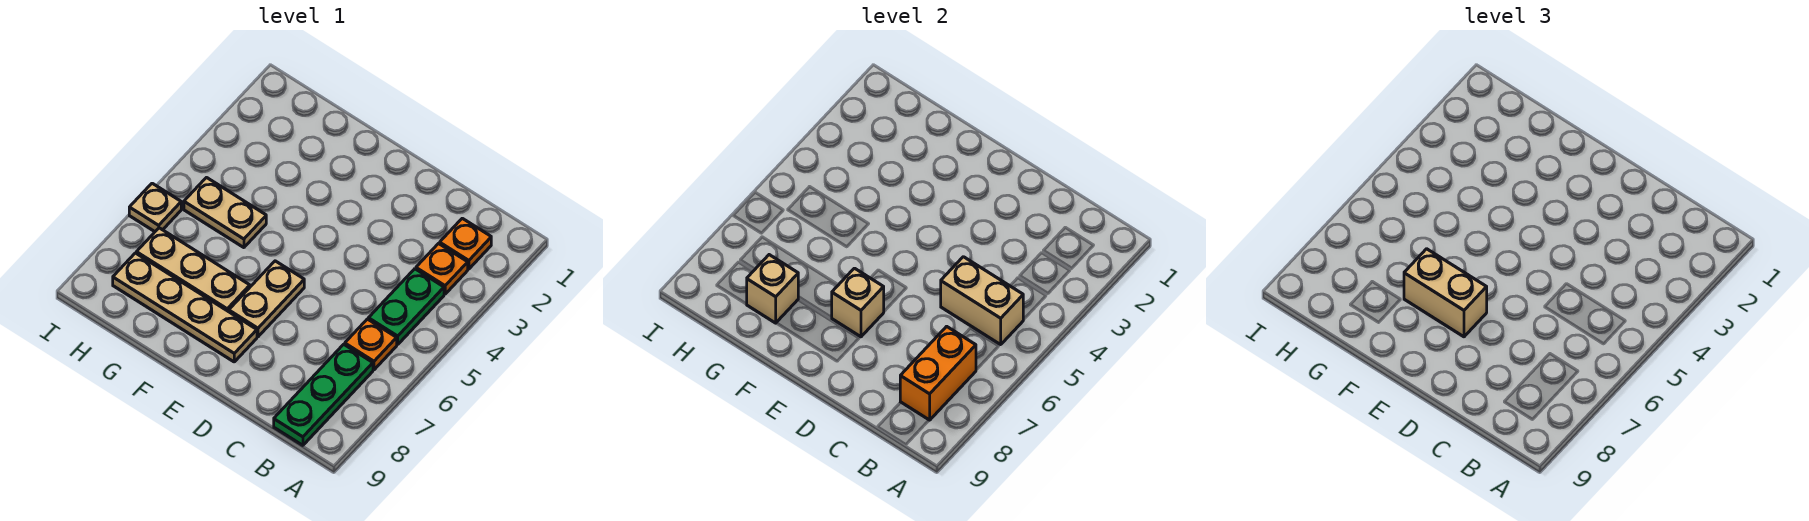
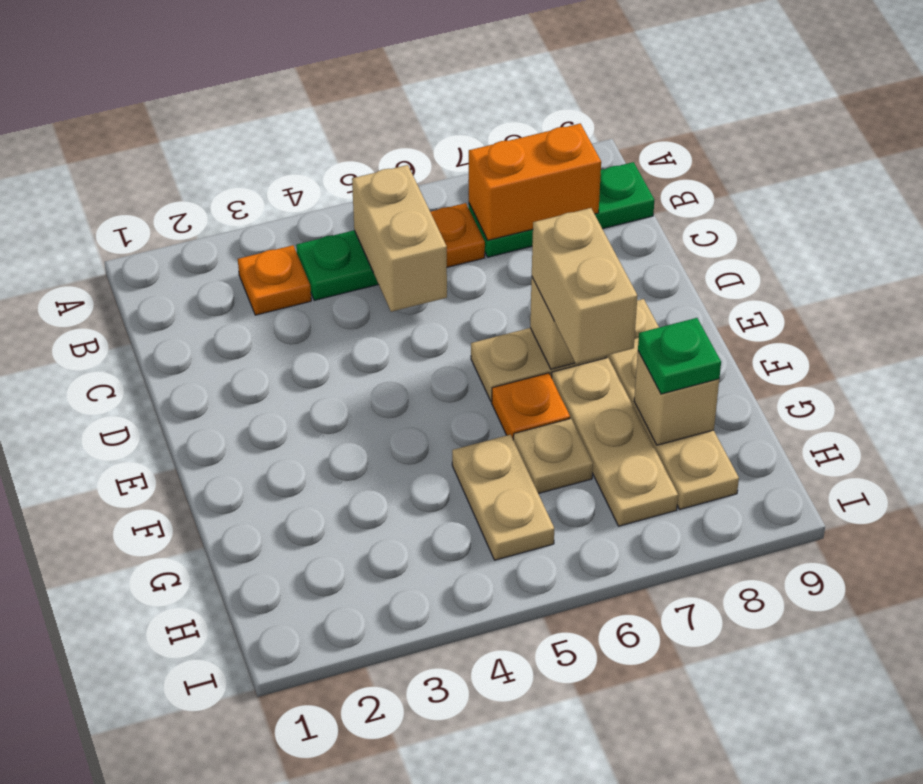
orange plate B2 level 1 -> orange plate F6 level 1
none -> green plate G8 level 3
tan plate I6 level 1 -> tan plate G6 level 1

